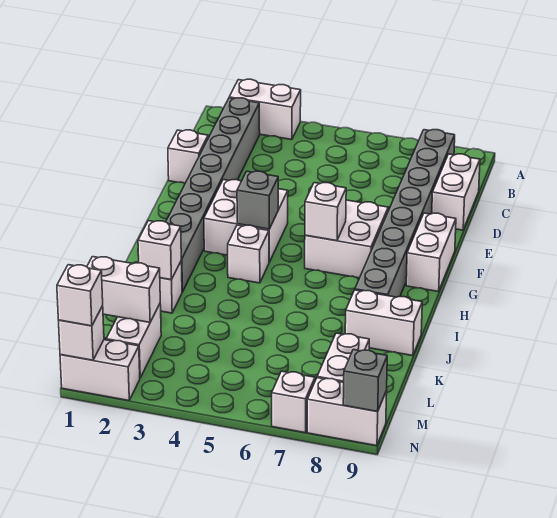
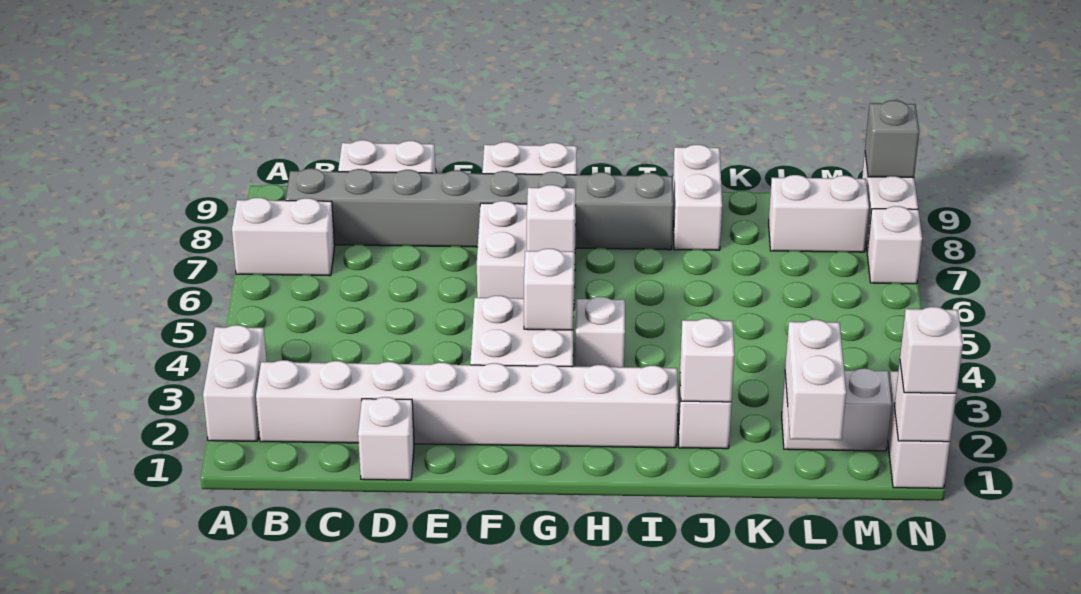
none -> white brick A7:B7 level 1
grey brick B2:I2 level 1 -> white brick B2:I2 level 1
grey brick G4 level 2 -> white brick G4 level 2

